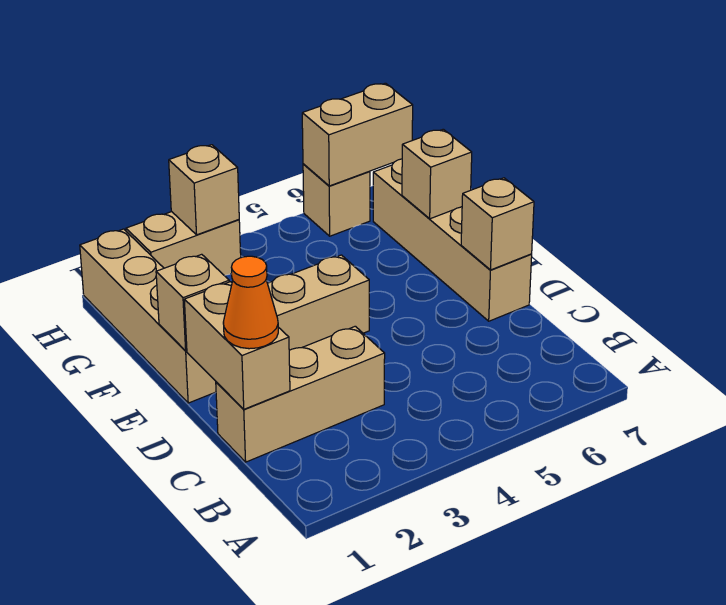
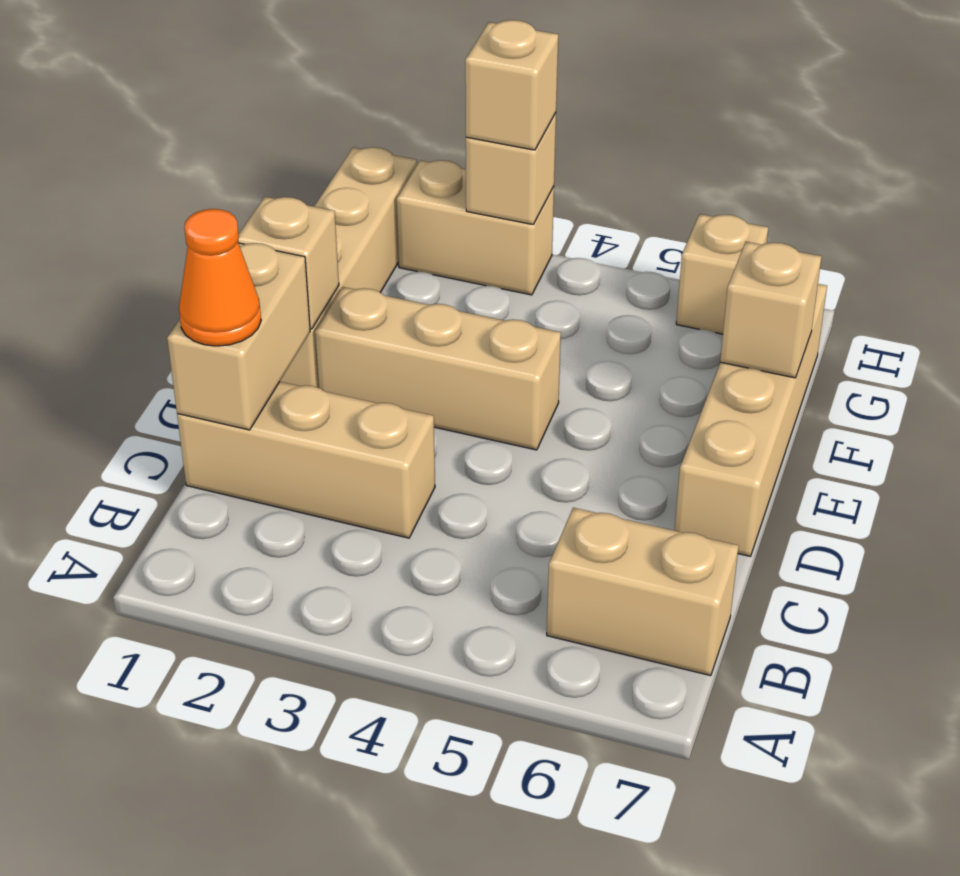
tan brick D7 level 2 -> tan brick H3 level 3
tan brick H6:H7 level 2 -> tan brick B6:B7 level 1

